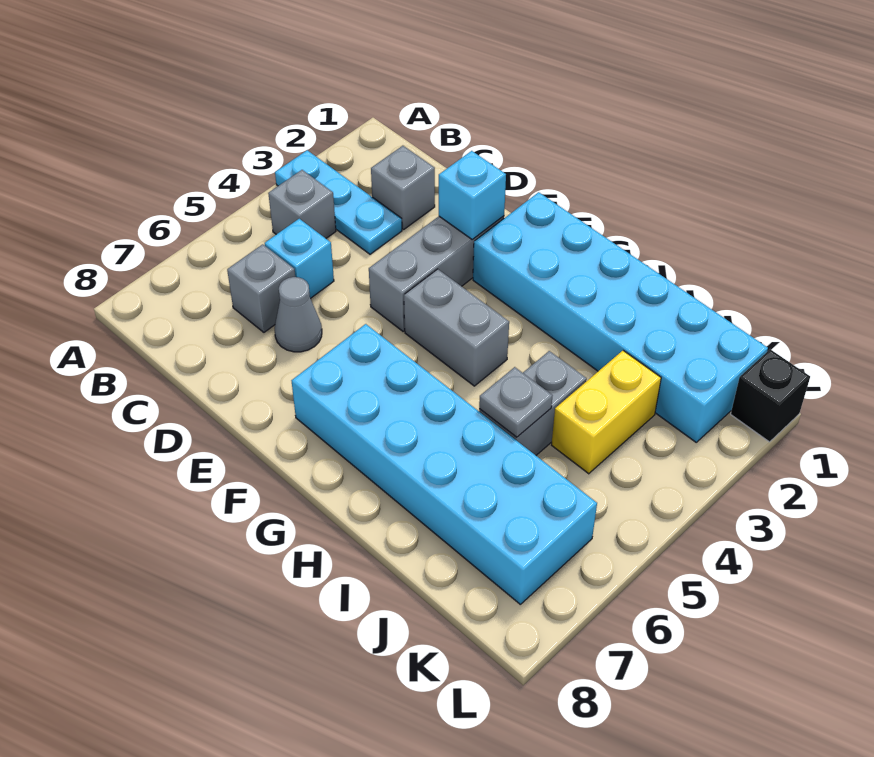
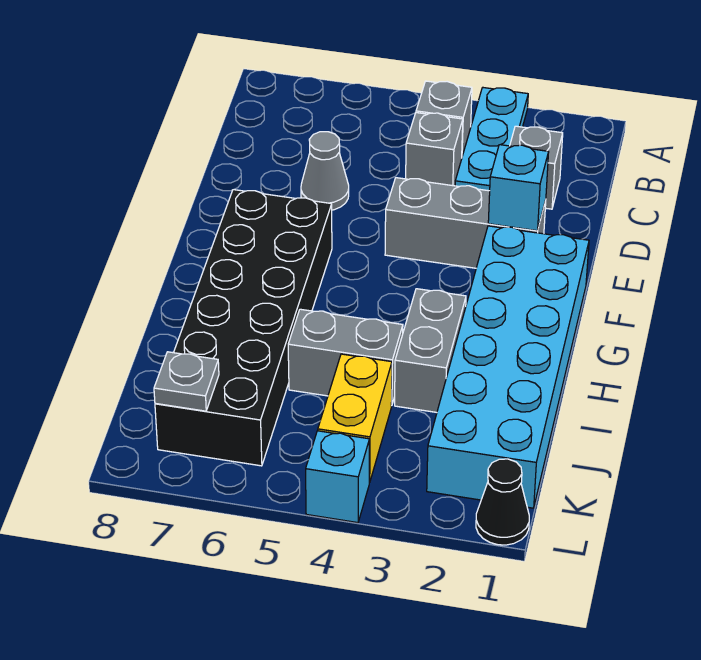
cyan brick C5 level 1 -> cyan brick L4 level 1
grey brick C6 level 1 -> grey brick C4 level 1
grey brick F4:G4 level 1 -> grey brick H3:I3 level 1
cyan brick F6:K7 level 1 -> black brick F6:K7 level 1
grey plate I5 level 2 -> grey plate K7 level 2
yellow brick J3:J4 level 1 -> yellow brick J4:K4 level 1
black brick L1 level 1 -> black cone L1 level 1

